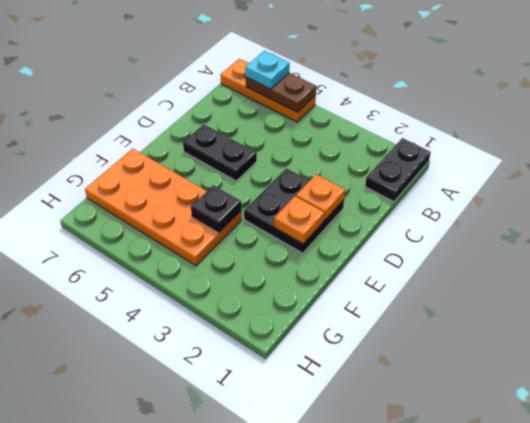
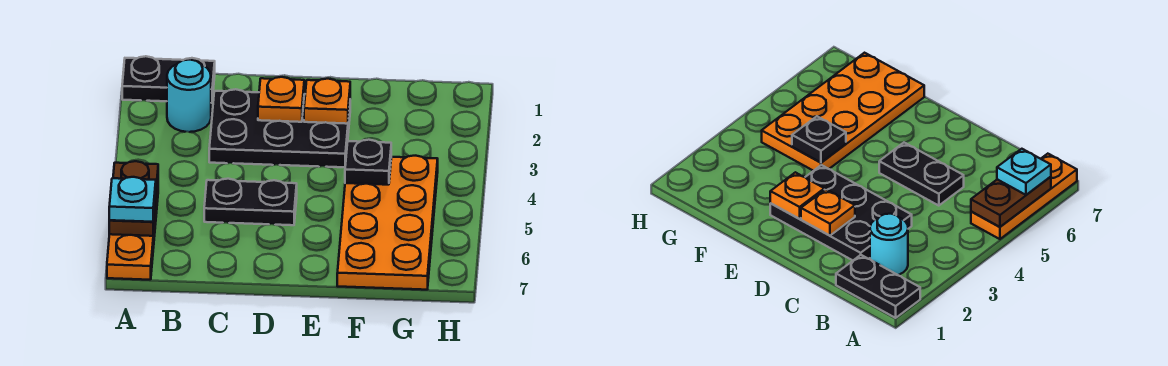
none -> cyan round brick B2 level 1
black plate D2:E3 level 1 -> black plate C2:E3 level 1
black plate D5:D6 level 1 -> black plate C5:D5 level 1

